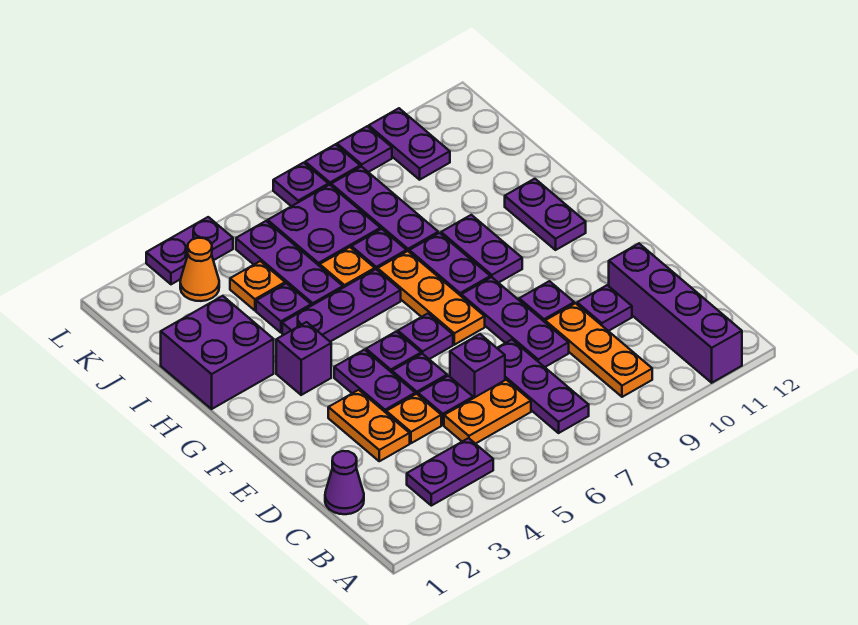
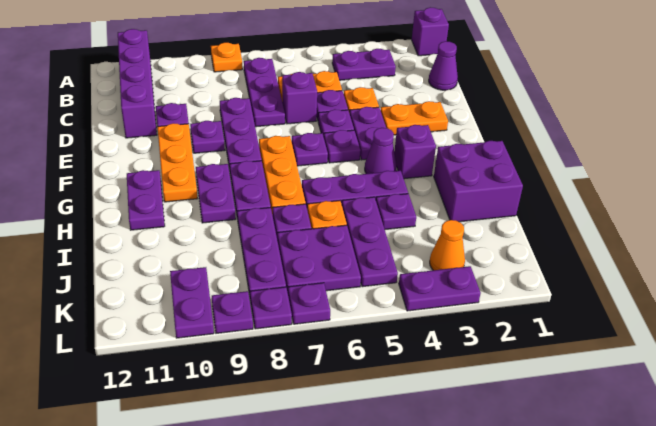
none -> purple brick A1 level 1
orange plate B9:D9 level 1 -> orange plate E10:G10 level 1
orange plate D3:E3 level 1 -> orange plate E2:E3 level 1
none -> purple cone G4 level 1
orange plate J4 level 1 -> orange plate A8 level 1

